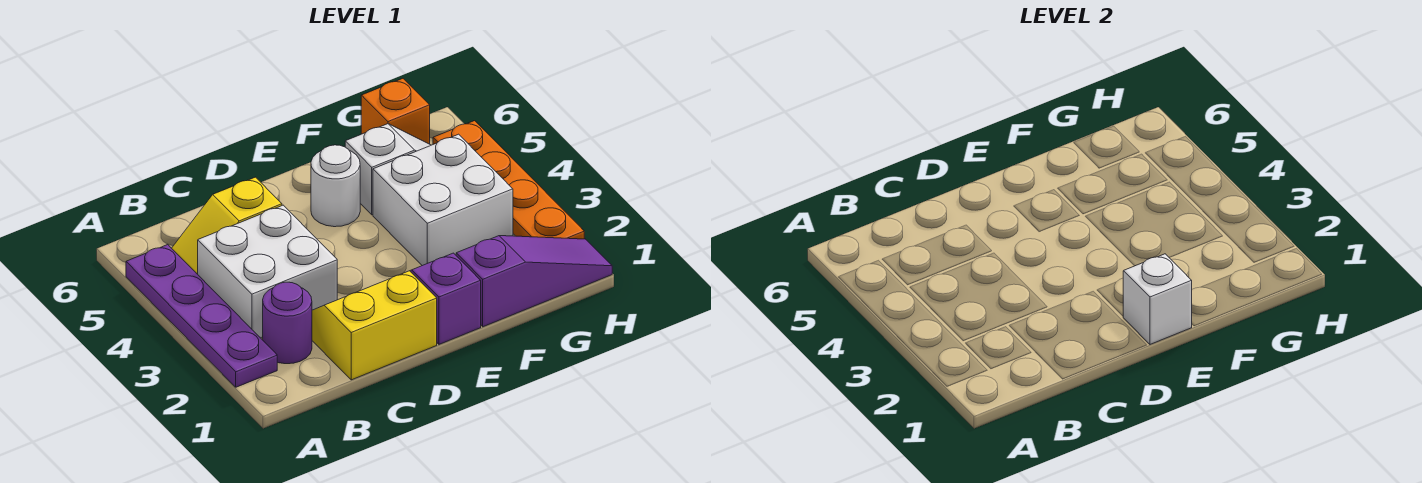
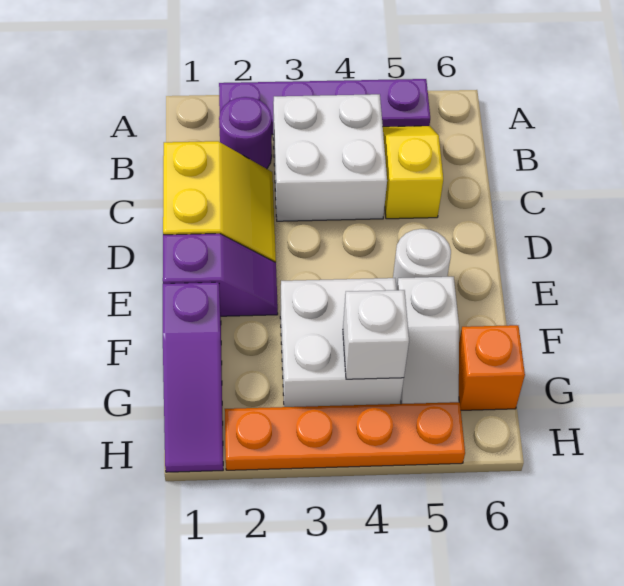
white brick E1 level 2 -> white brick G4 level 2

